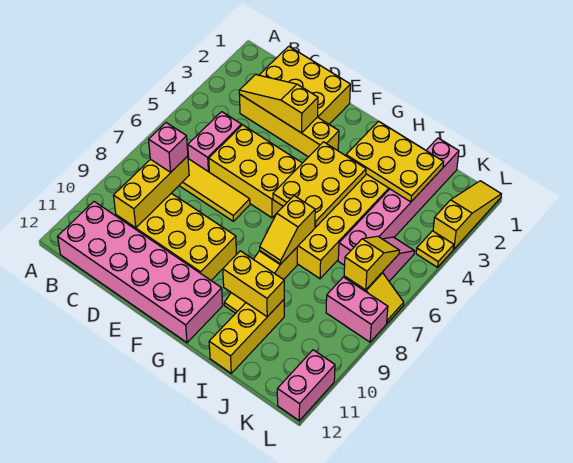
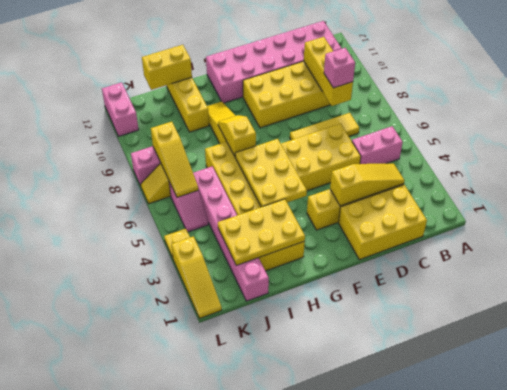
pink brick C5:C6 level 1 -> pink brick B5:C5 level 1
yellow brick H10:I10 level 2 -> yellow brick I12:J12 level 2
yellow slope K6:K7 level 2 top 7 -> yellow slope K6:K8 level 2 top 8

